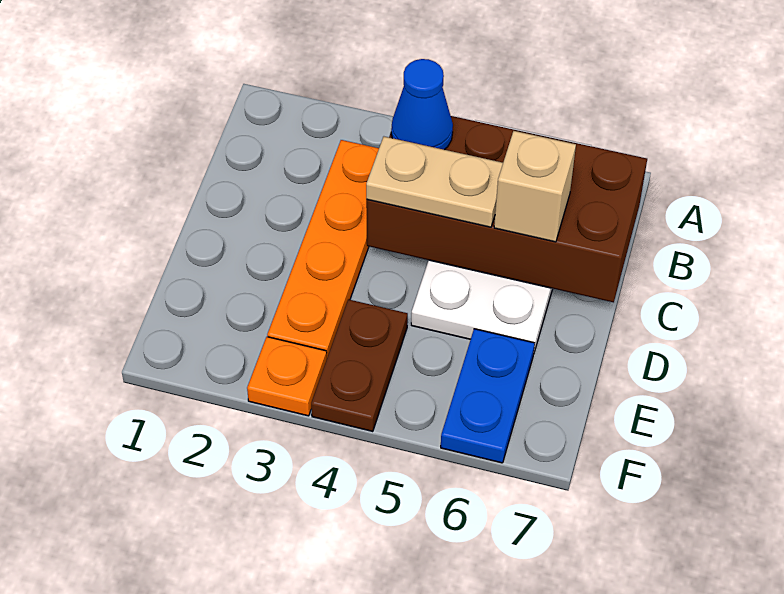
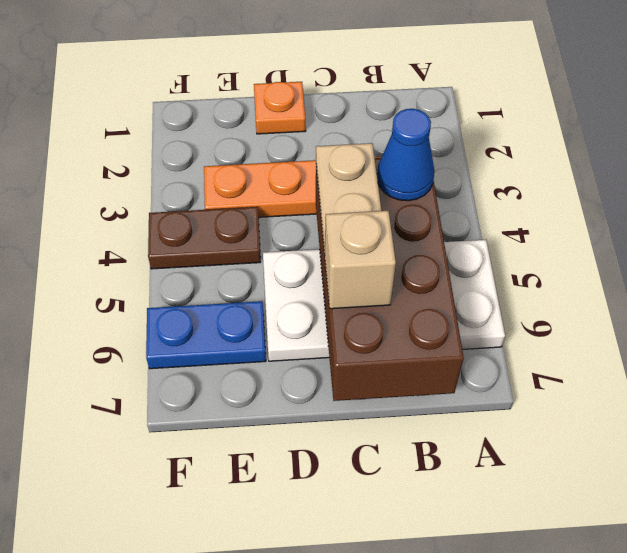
orange plate F3 level 1 -> orange plate D1 level 1

